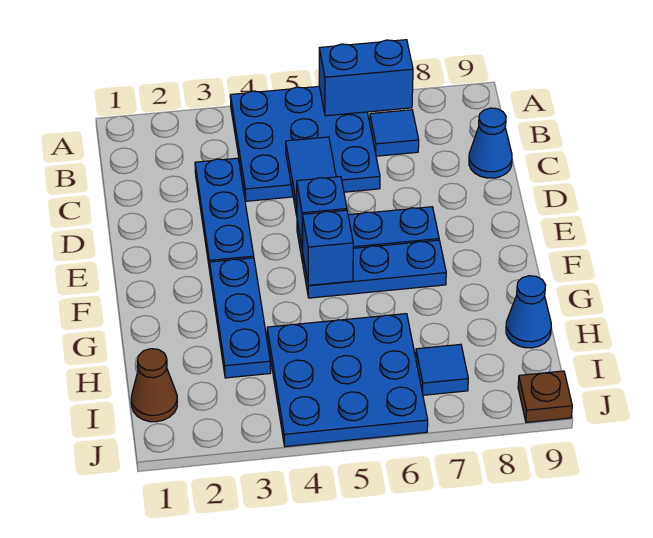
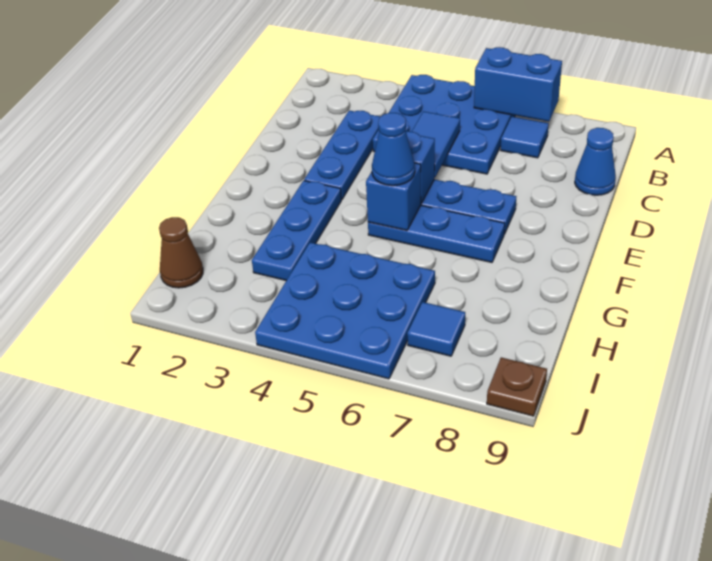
blue cone H9 level 1 -> blue cone F5 level 3

